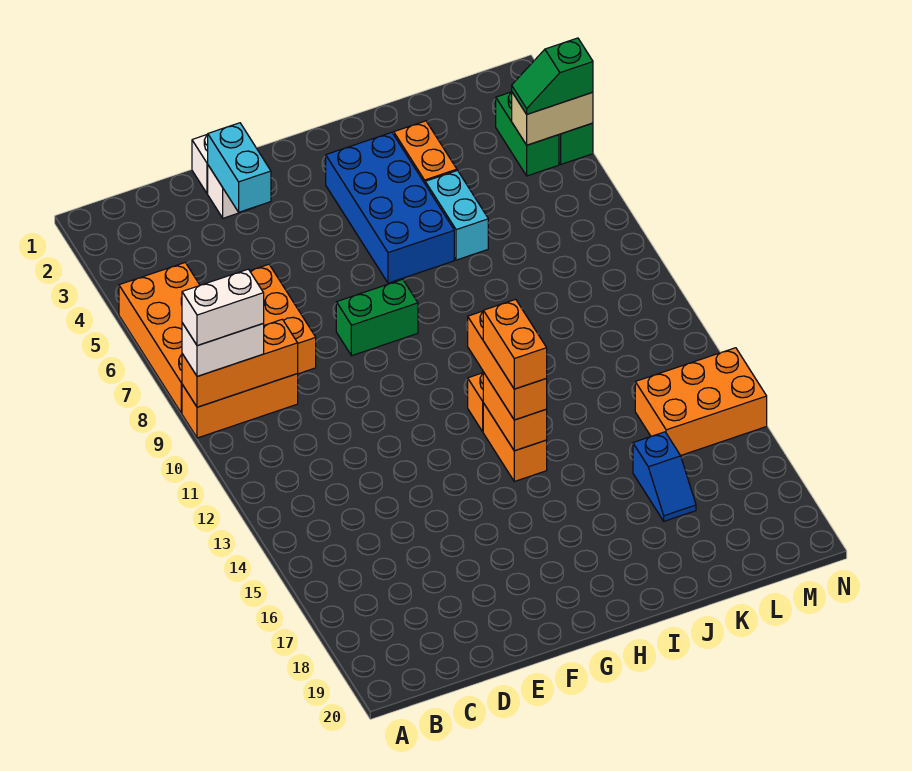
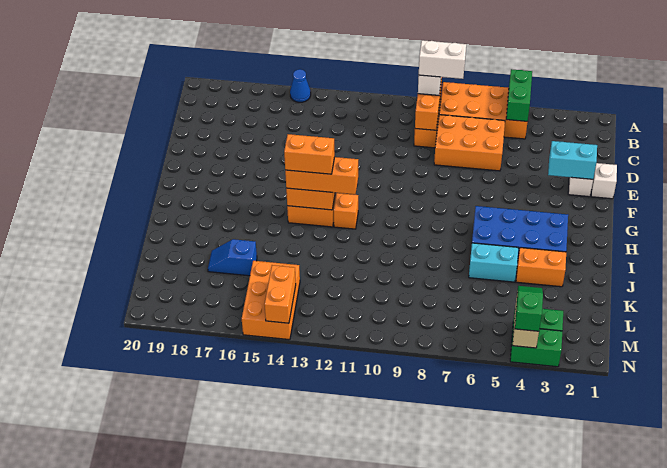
white brick A9:B9 level 4 -> white brick B8:B9 level 4
none -> blue cone A15 level 1
green brick F8:G8 level 1 -> green brick A5:B5 level 2
none -> orange brick M14:N14 level 2

